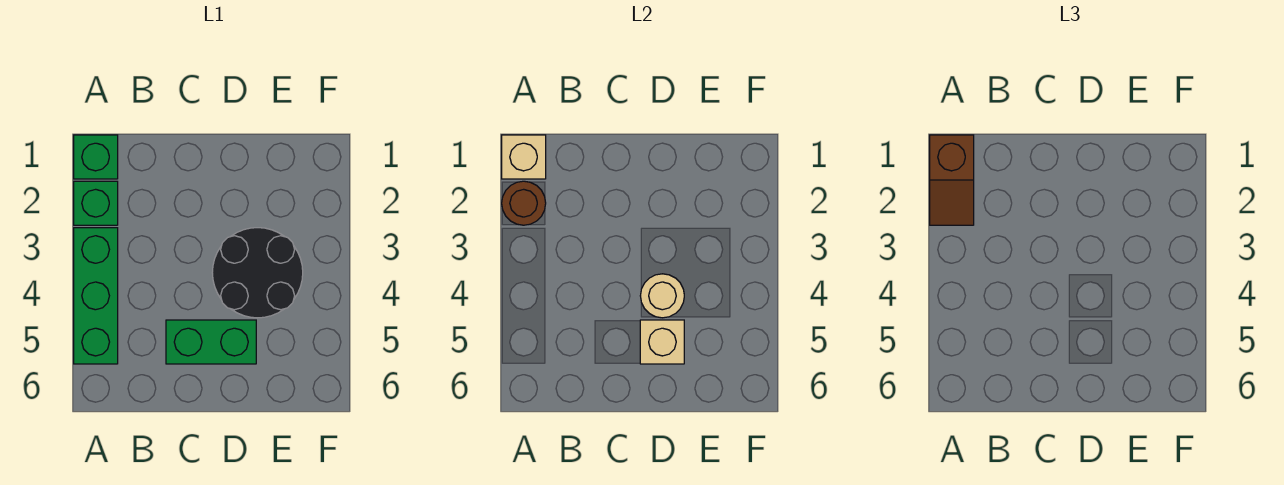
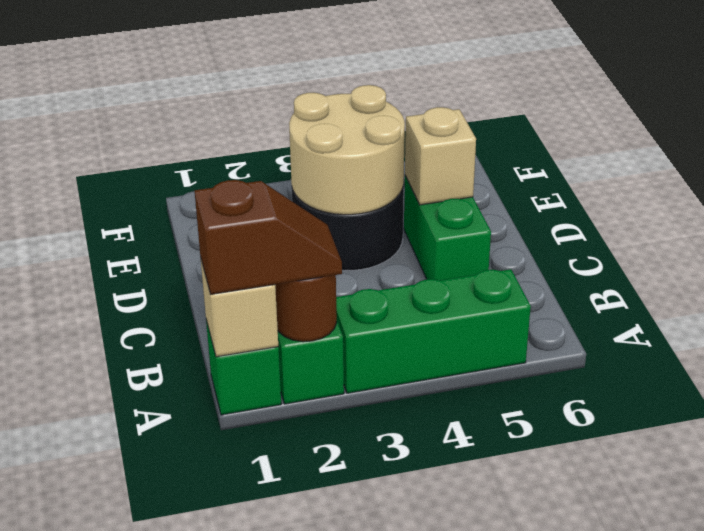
tan round brick D4 level 2 -> tan round brick D3:E4 level 2

